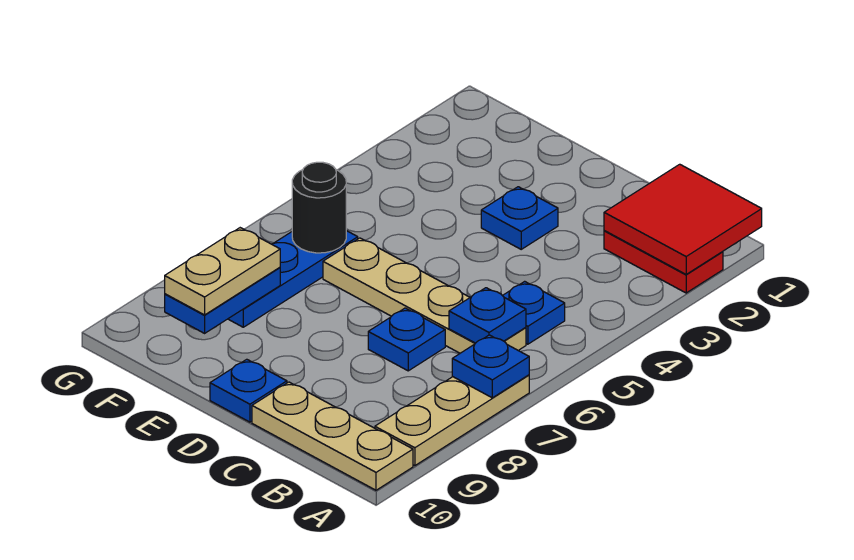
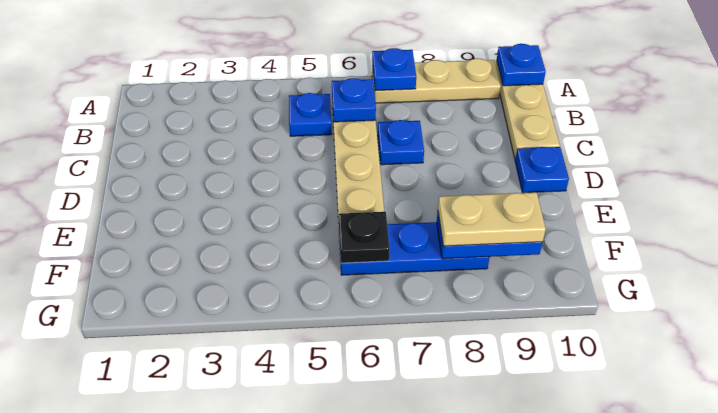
red tile A1:B2 level 2 -> none
red plate A2:B2 level 1 -> none
blue plate D3 level 1 -> blue plate A10 level 2
black round brick F6 level 2 -> black plate F6 level 2

